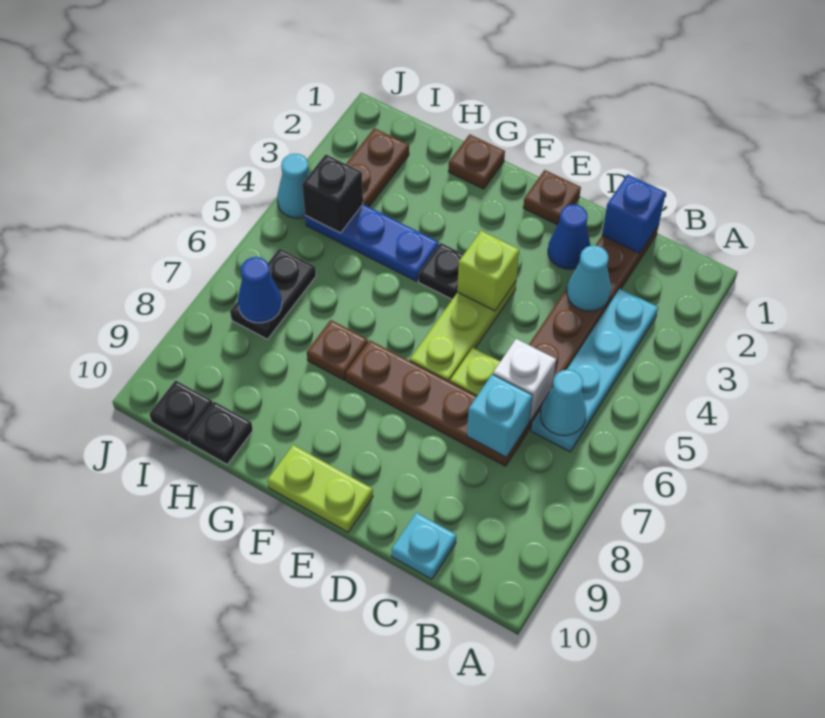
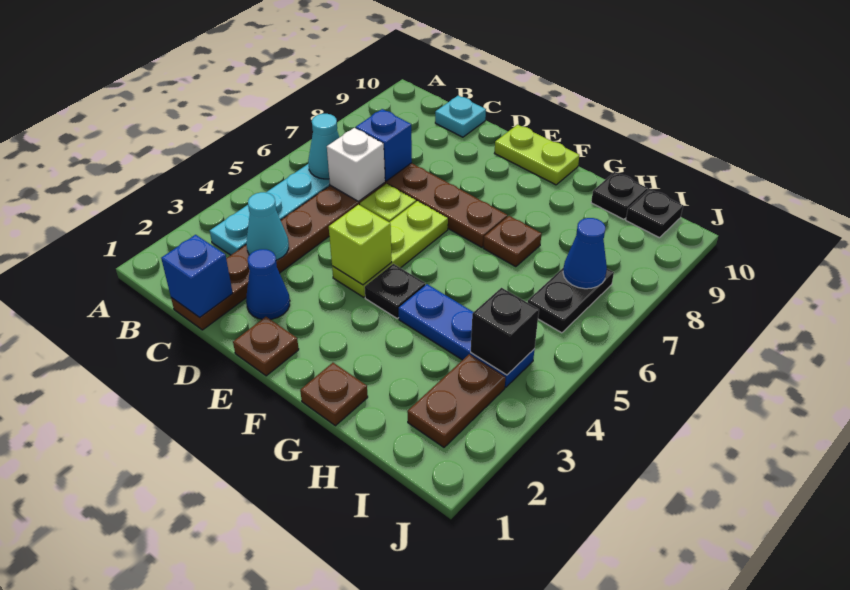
cyan brick C7 level 2 -> blue brick C7 level 2
cyan cone J4 level 1 -> none

